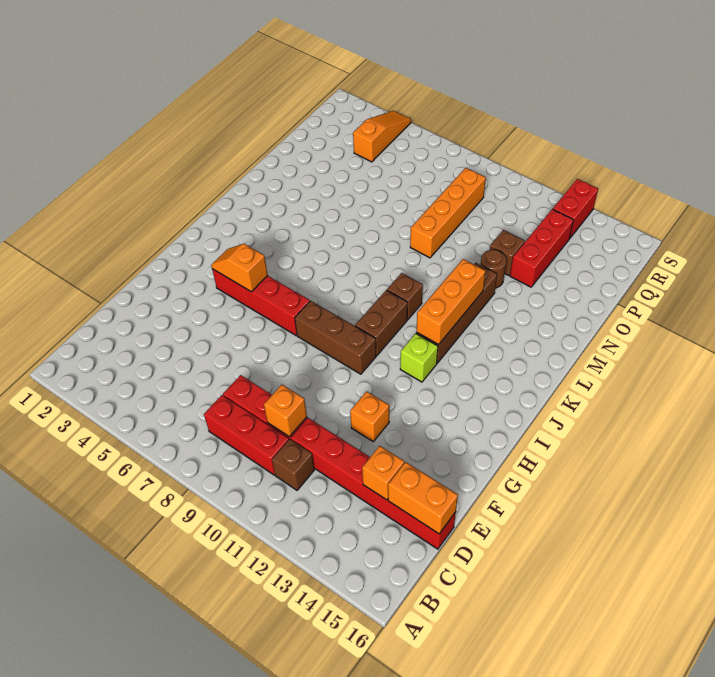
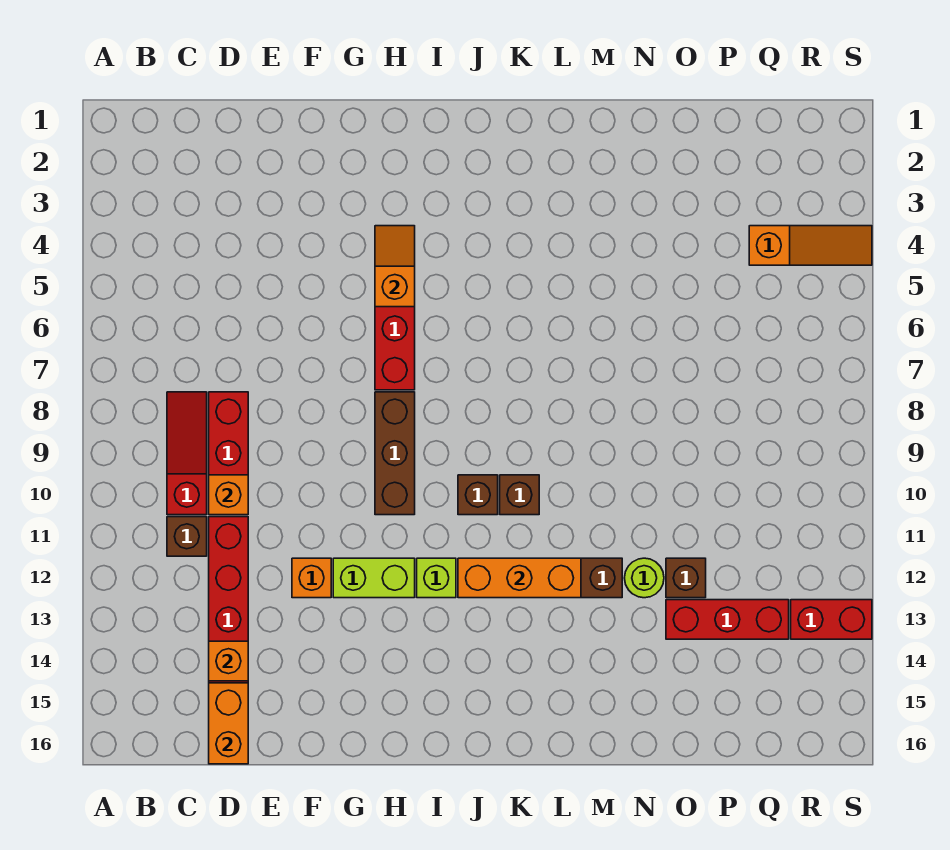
red brick C8:C10 level 1 -> red slope C8:C10 level 1 top 10
none -> lime brick G12:H12 level 1
brown brick I10:J10 level 1 -> brown brick J10 level 1
orange brick N9:Q9 level 1 -> none
brown round brick N12 level 1 -> lime round brick N12 level 1

